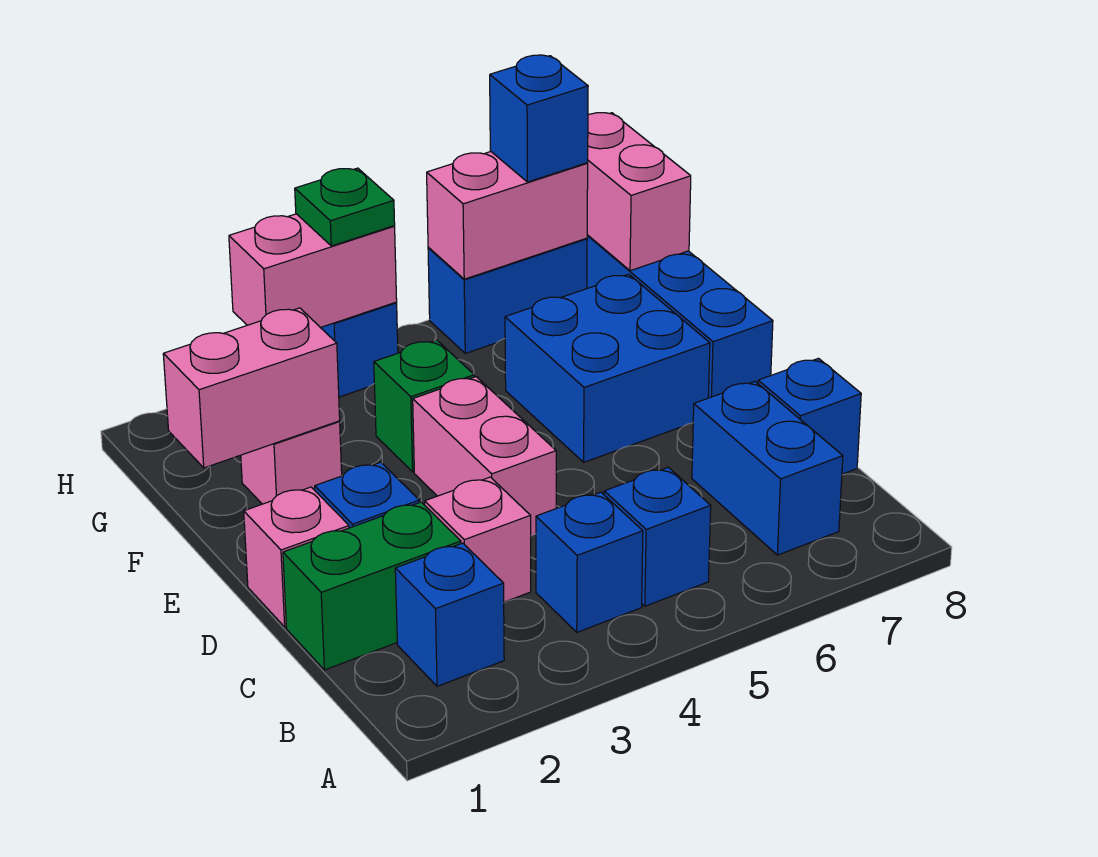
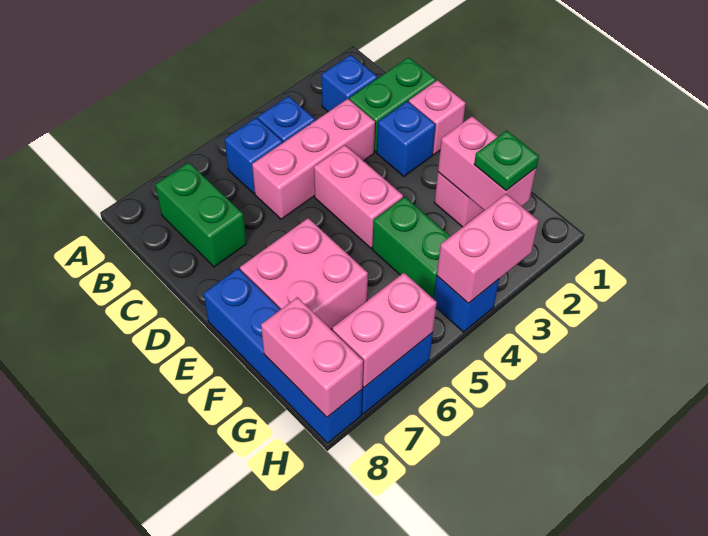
blue brick B7:C7 level 1 -> green brick B7:C7 level 1
pink brick C3 level 1 -> pink brick C3:C5 level 1
blue brick C8 level 1 -> none
blue brick E6:F7 level 1 -> pink brick E6:F7 level 1
pink brick F1:F2 level 2 -> pink brick F2:G2 level 2
green brick F4 level 1 -> green brick F4:G4 level 1
green plate H4 level 3 -> green plate G2 level 3
blue brick H7 level 3 -> none

